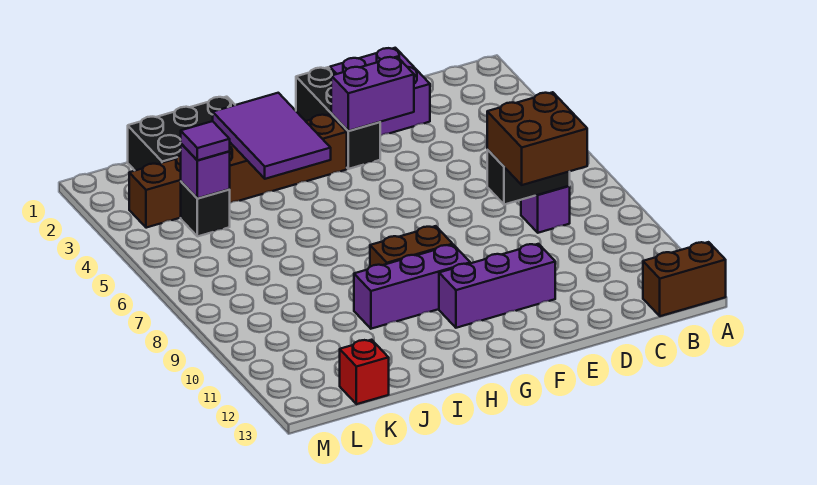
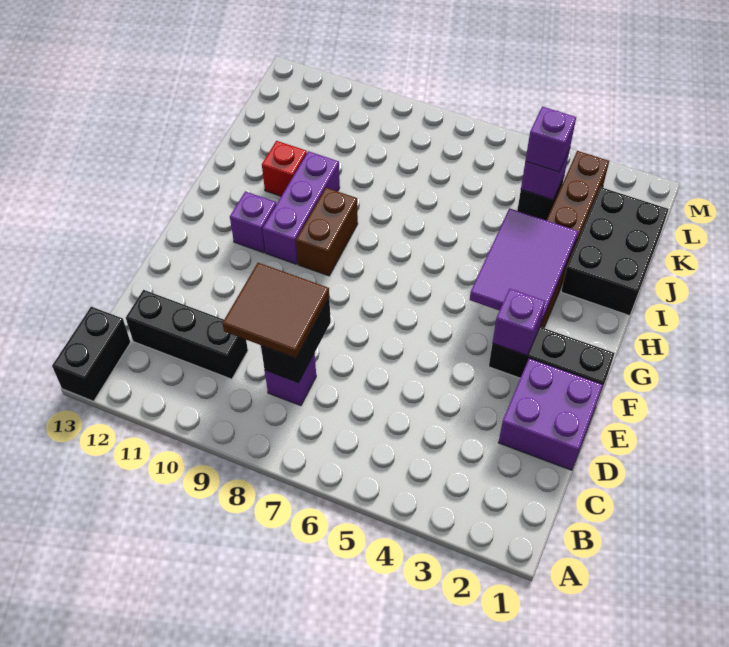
brown brick A13:B13 level 1 -> black brick A13:B13 level 1
brown brick C8:D9 level 3 -> brown tile C8:D9 level 3
none -> black brick C10:C12 level 1
purple brick E3:F3 level 2 -> purple brick F3 level 2
purple brick E11:G11 level 1 -> purple brick G11 level 1
purple tile H2:I4 level 2 -> purple tile G3:I4 level 2
purple tile K4 level 3 -> purple brick K4 level 3
red brick K13 level 1 -> red brick I11 level 1

